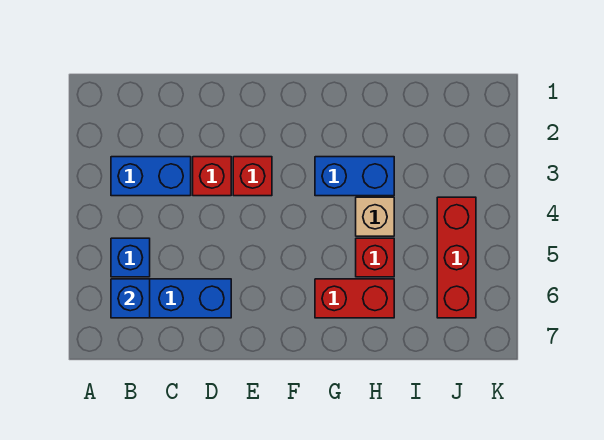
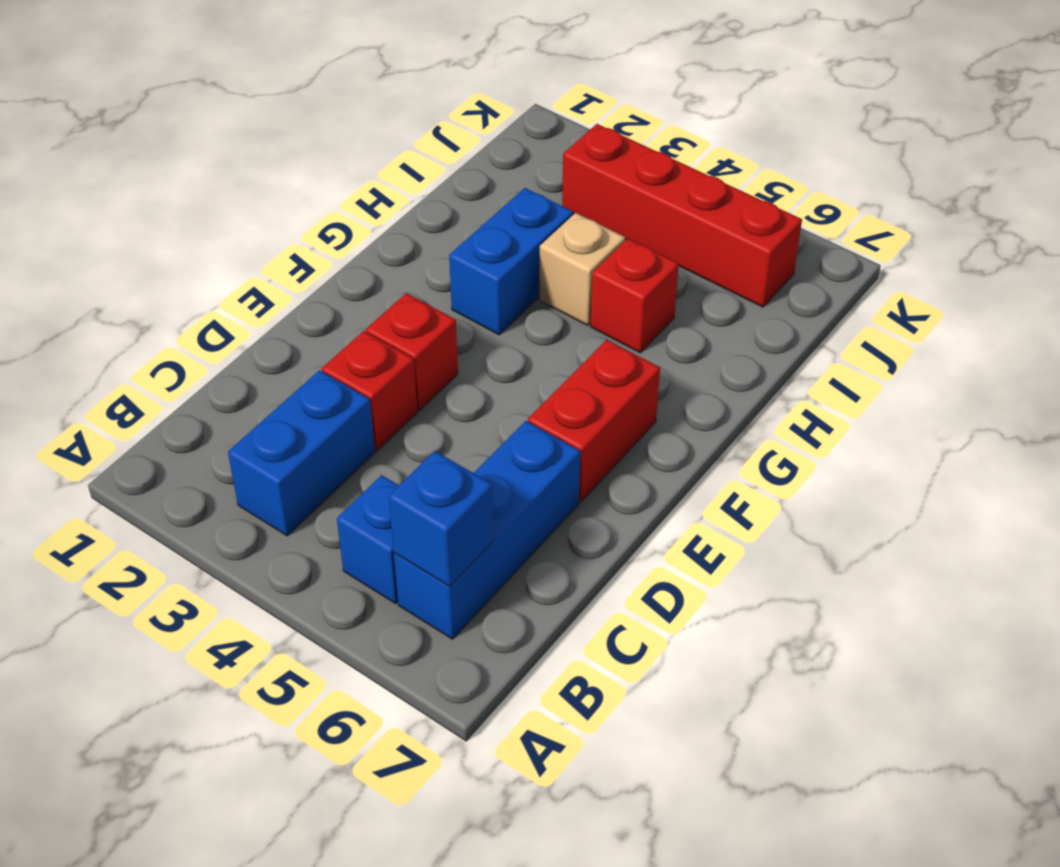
red brick G6:H6 level 1 -> red brick E6:F6 level 1
red brick J4:J6 level 1 -> red brick J3:J6 level 1

